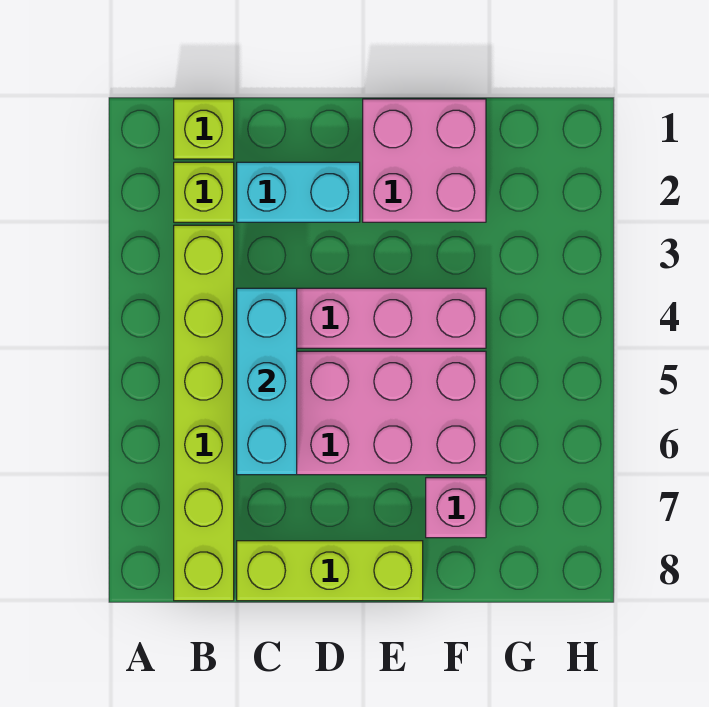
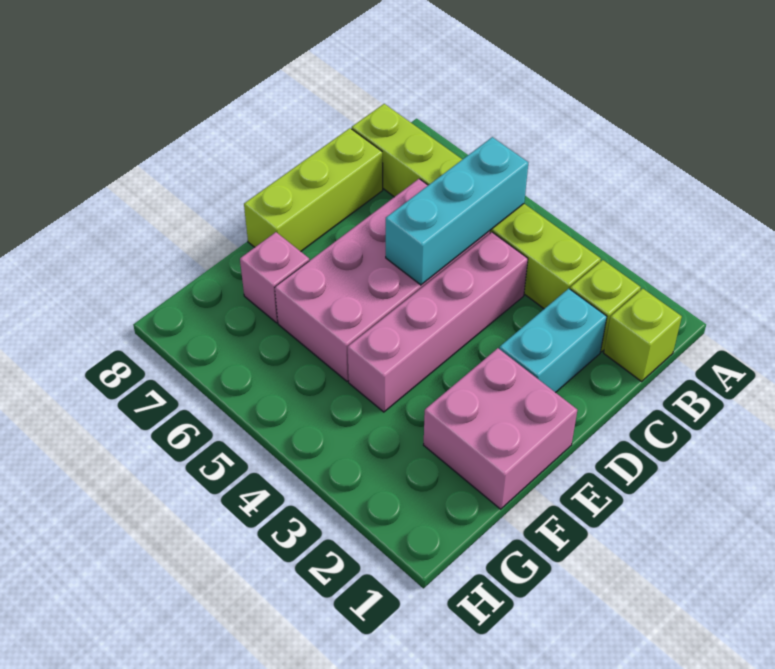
cyan brick C4:C6 level 2 -> cyan brick B5:D5 level 2

